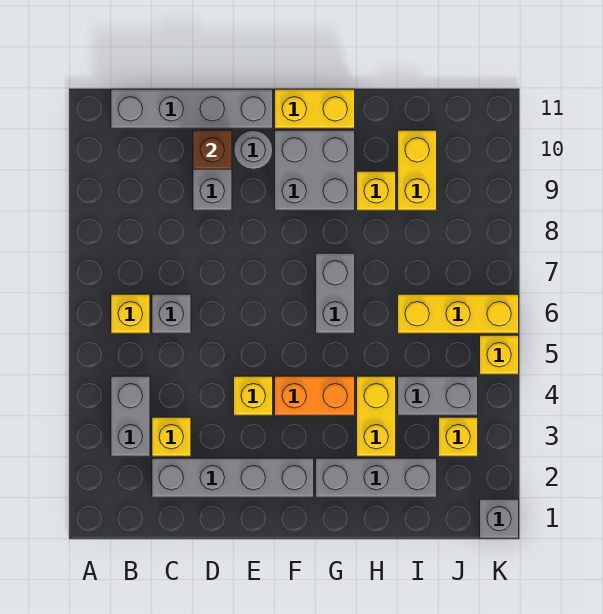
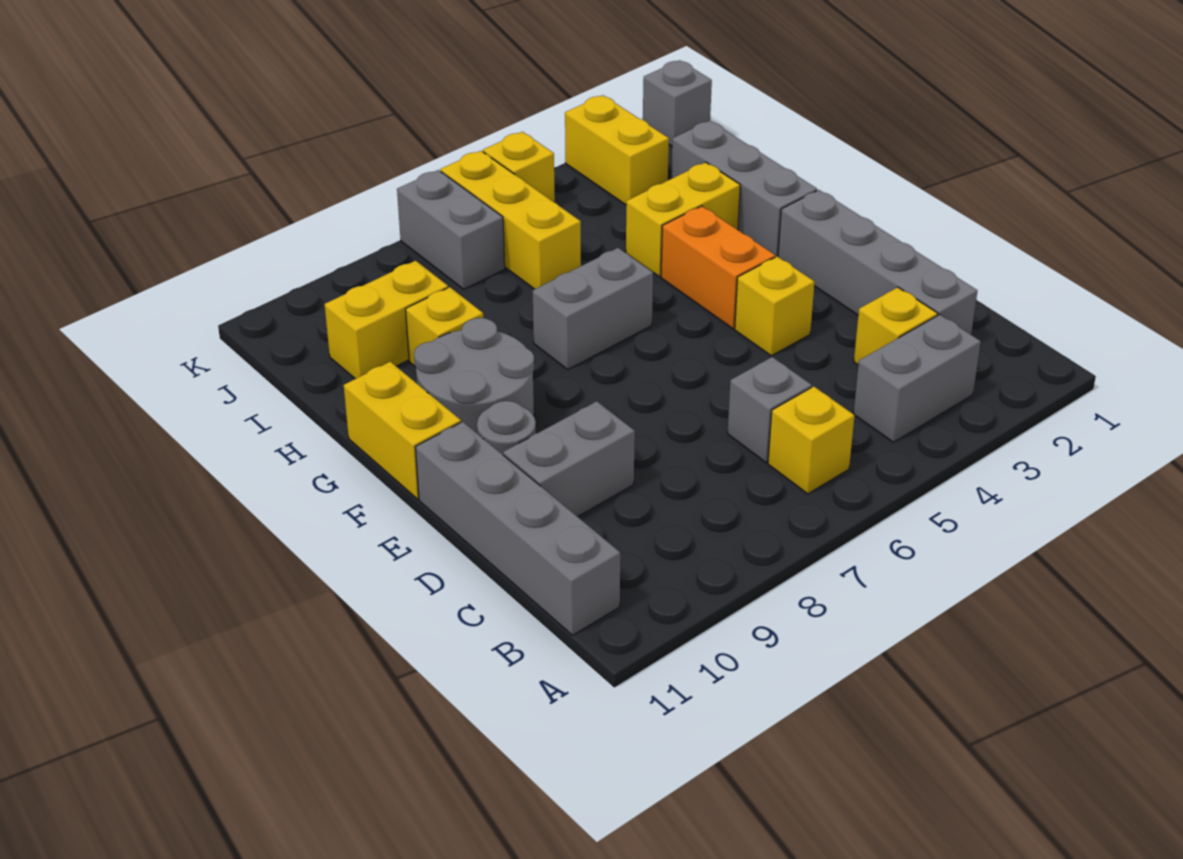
brown brick D10 level 2 -> none
grey brick F9:G10 level 1 -> grey round brick F9:G10 level 1
grey brick I4:J4 level 1 -> grey brick J7:K7 level 1
yellow brick J3 level 1 -> yellow brick J3:K3 level 1

